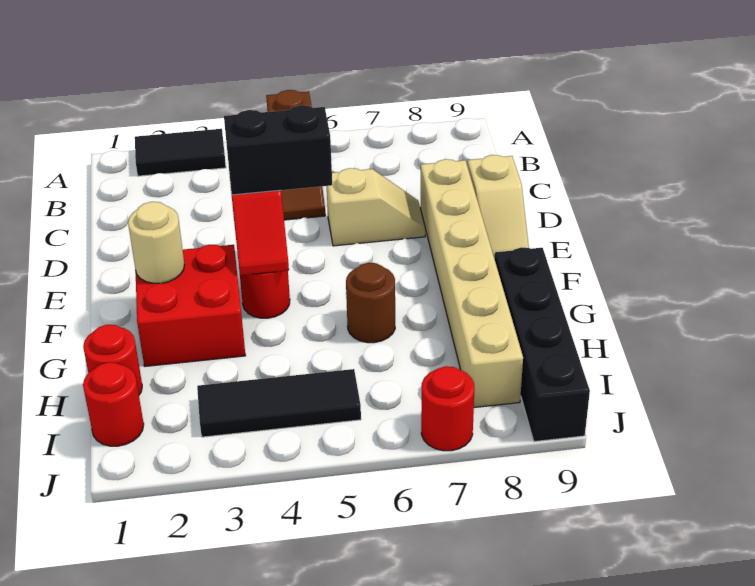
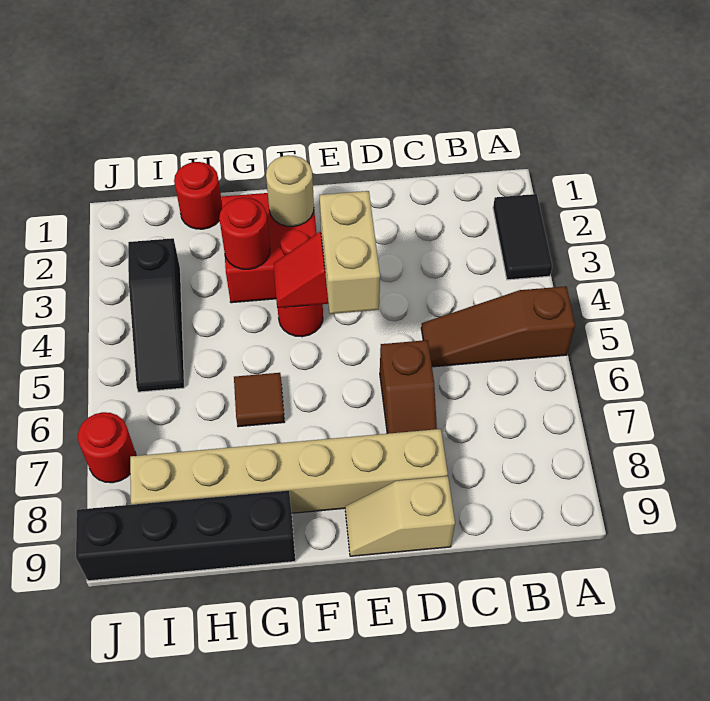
tan slope D6:D7 level 1 top 6 -> brown slope D6:D7 level 1 top 6
black brick E4:E5 level 3 -> tan brick E4:E5 level 3
brown round brick G6 level 1 -> brown tile G6 level 1
red round brick I1 level 1 -> red round brick G3 level 2
black tile I3:I5 level 1 -> black slope I3:I5 level 1 top 3

